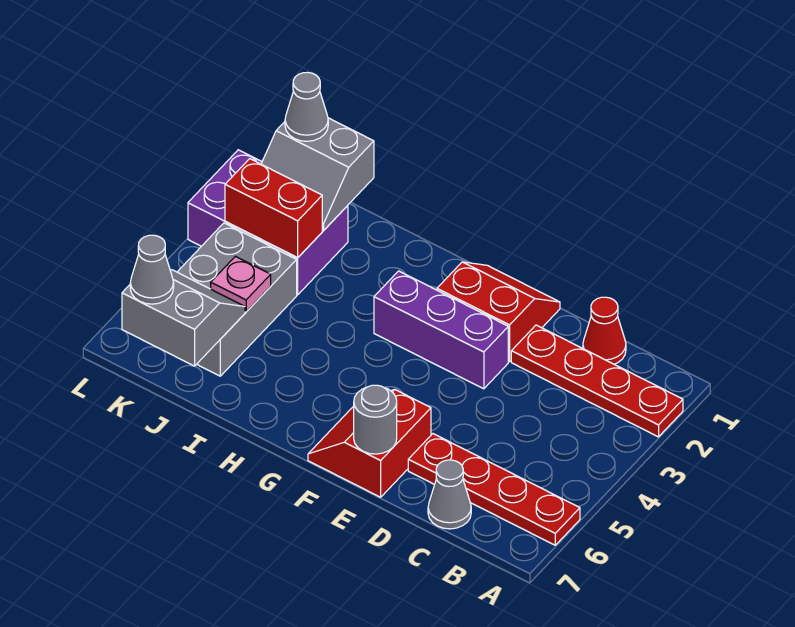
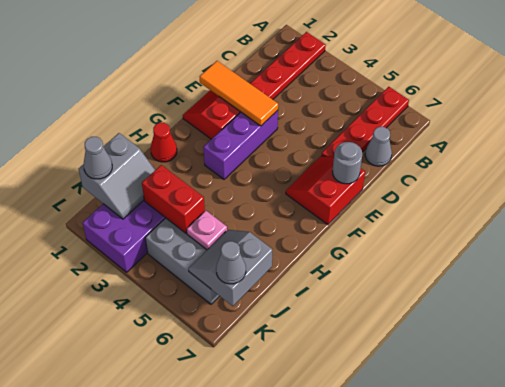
red cone C1 level 1 -> red cone H1 level 1
none -> orange tile E1:E3 level 2
red slope E6:F7 level 1 top E -> red slope E6:F7 level 1 top 7
red brick J3:K3 level 2 -> red brick J3:J4 level 2

